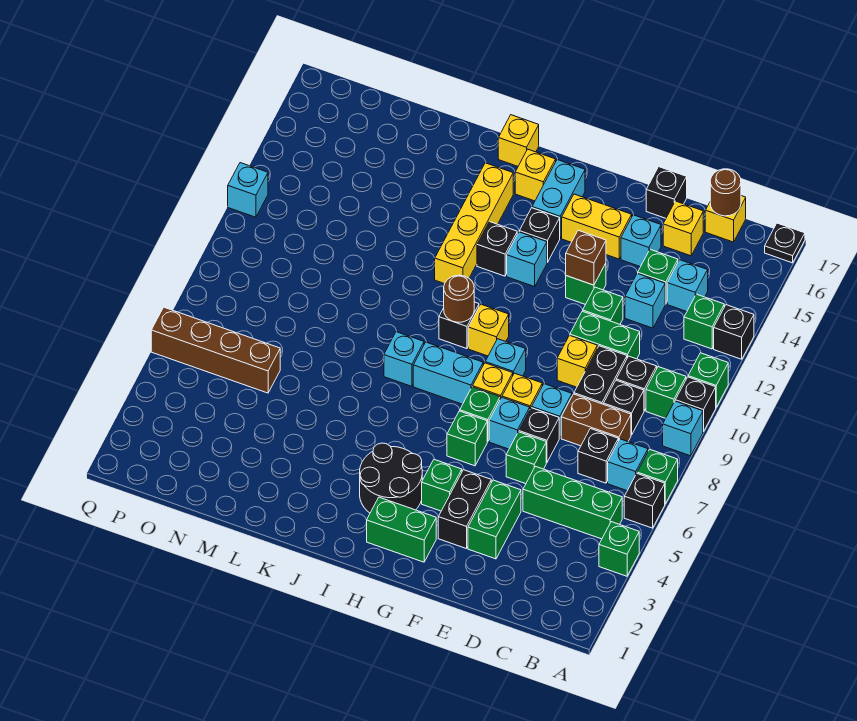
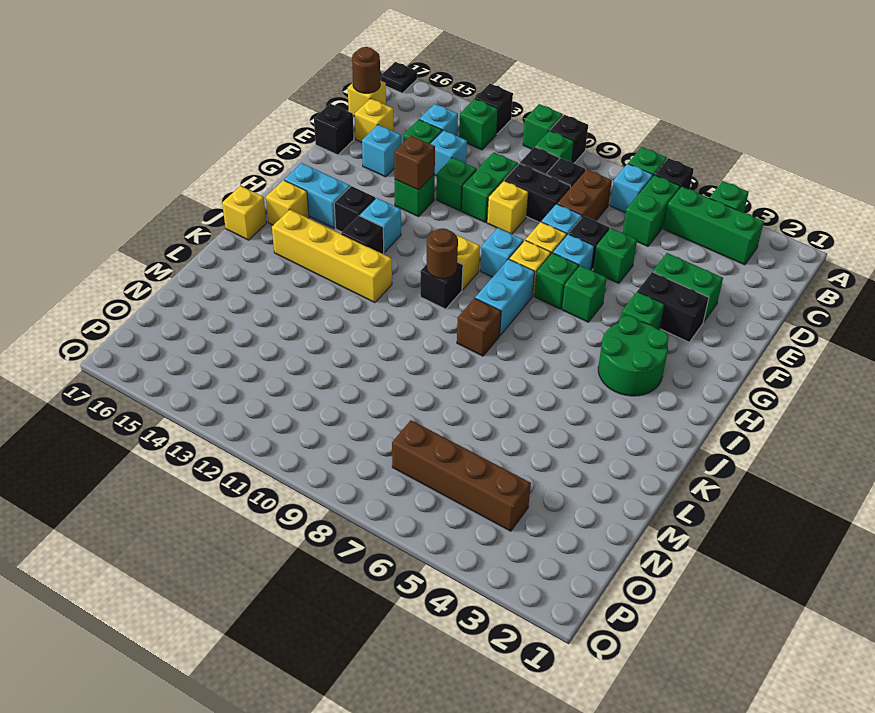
cyan brick A9 level 1 -> none
green brick B5:D5 level 1 -> green brick B3:B5 level 1
black brick C7 level 1 -> none
yellow brick F15:G15 level 1 -> none
green brick G2:H2 level 1 -> green brick B6:C6 level 1
black round brick H3:I4 level 1 -> green round brick H3:I4 level 1
cyan brick J8 level 1 -> brown brick J8 level 1
brown brick N6:Q6 level 1 -> brown brick O4:O7 level 1
cyan brick Q12 level 1 -> none

